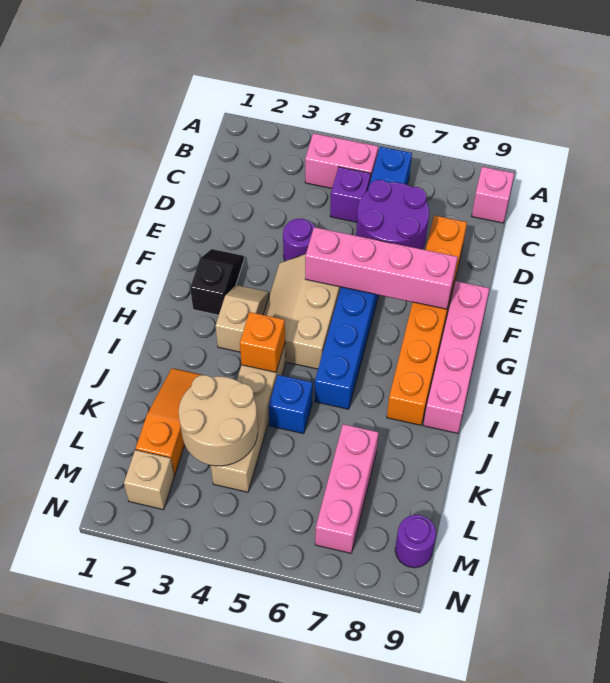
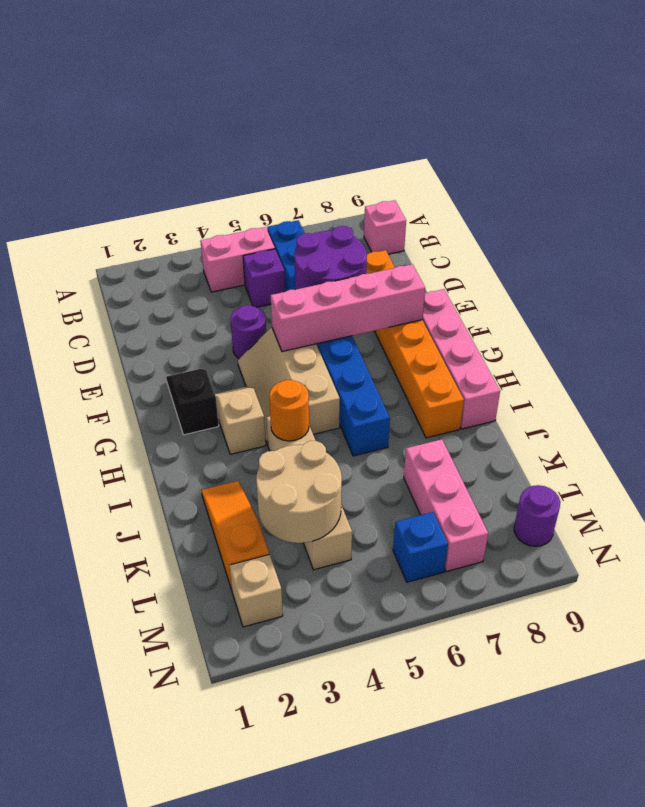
orange brick I4 level 2 -> orange round brick I4 level 2
blue brick J5 level 1 -> blue brick M6 level 1

